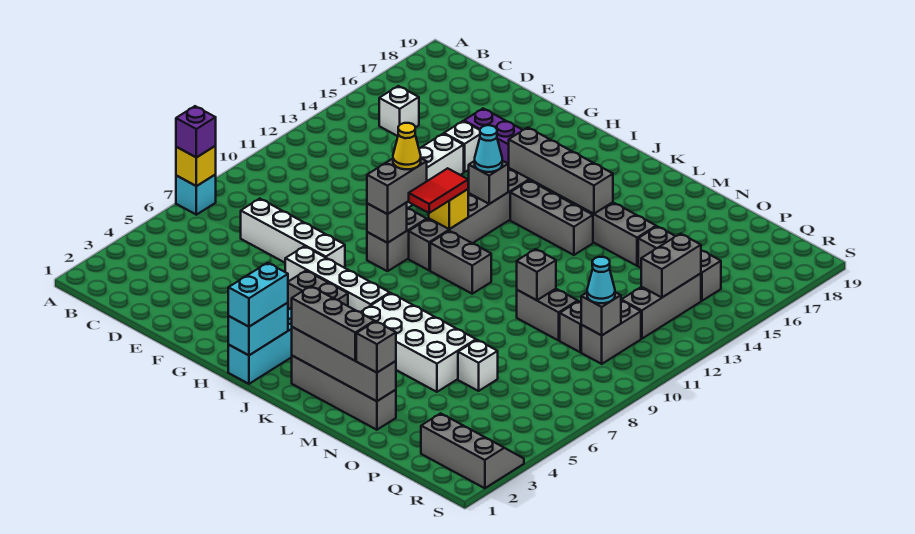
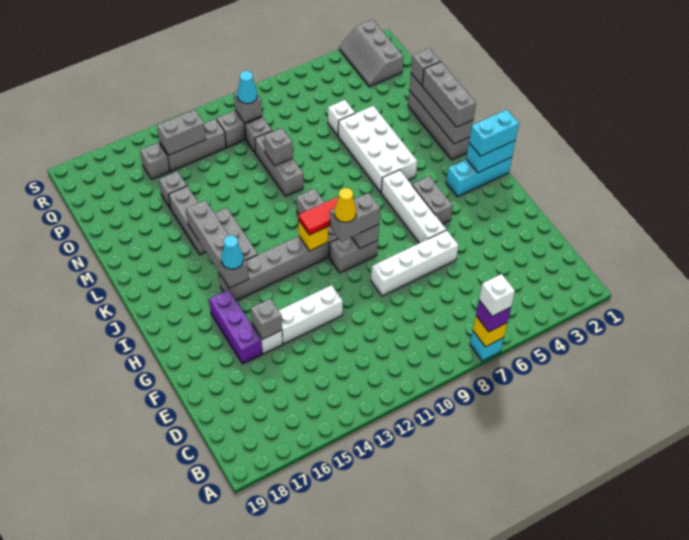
white brick C15 level 1 -> white brick A7 level 4
white brick D7:G7 level 1 -> white brick F6:F9 level 1
grey brick I13 level 2 -> grey brick F15 level 2
cyan cone I13 level 3 -> cyan cone I15 level 3
grey brick N10:O10 level 1 -> grey brick M10:O10 level 1

